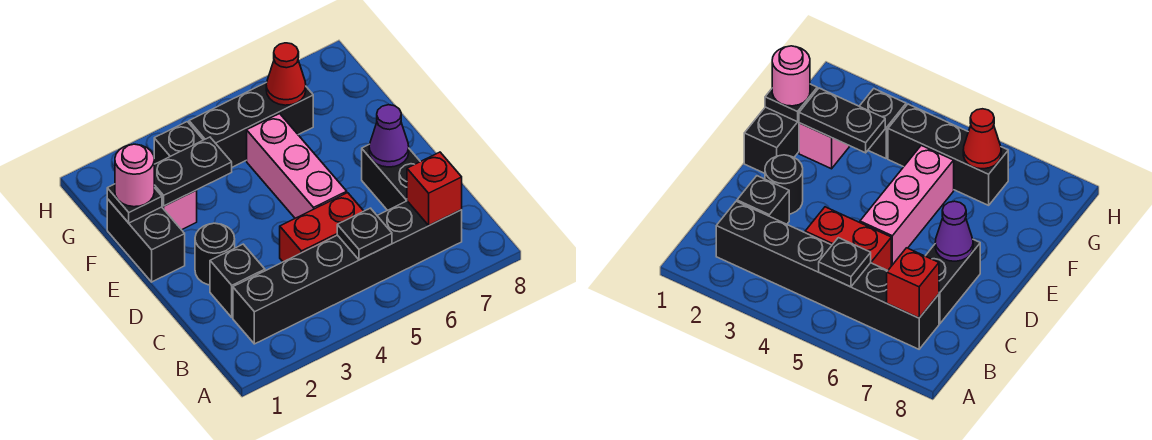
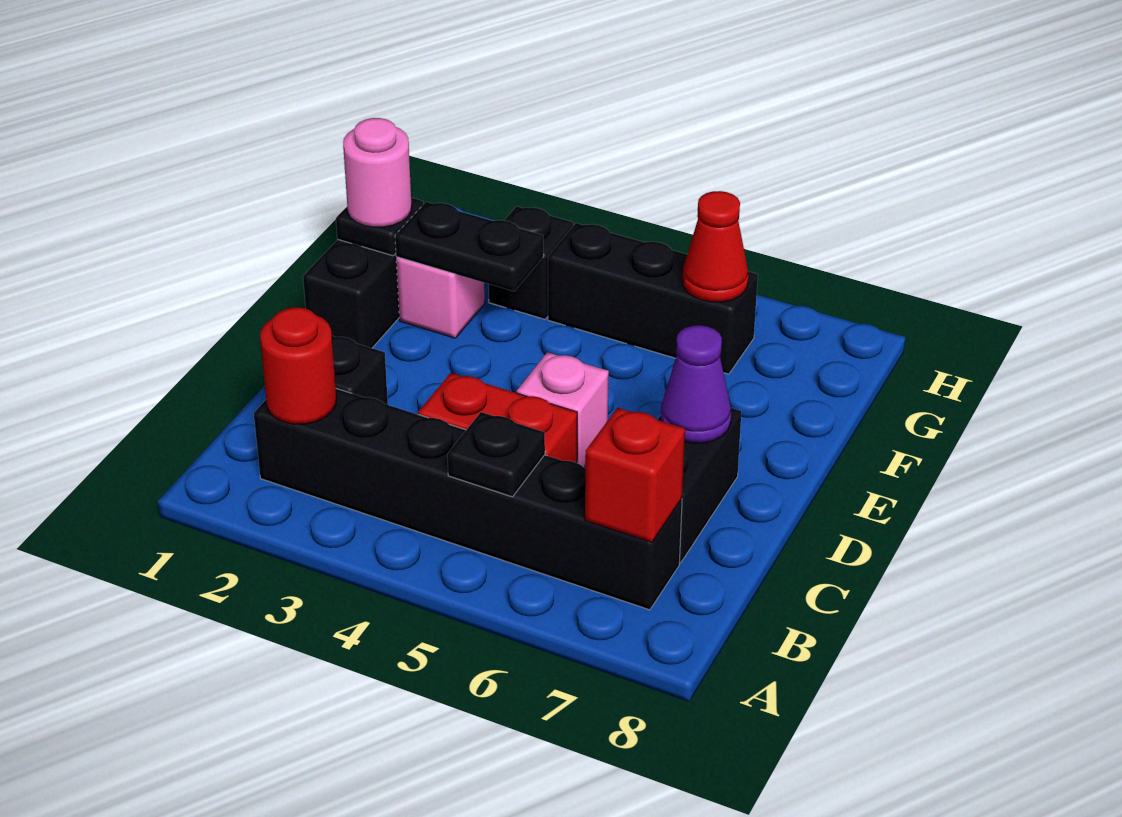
none -> red round brick B2 level 2
black round brick D2 level 1 -> none
pink brick D5:F5 level 1 -> pink brick D5 level 1

